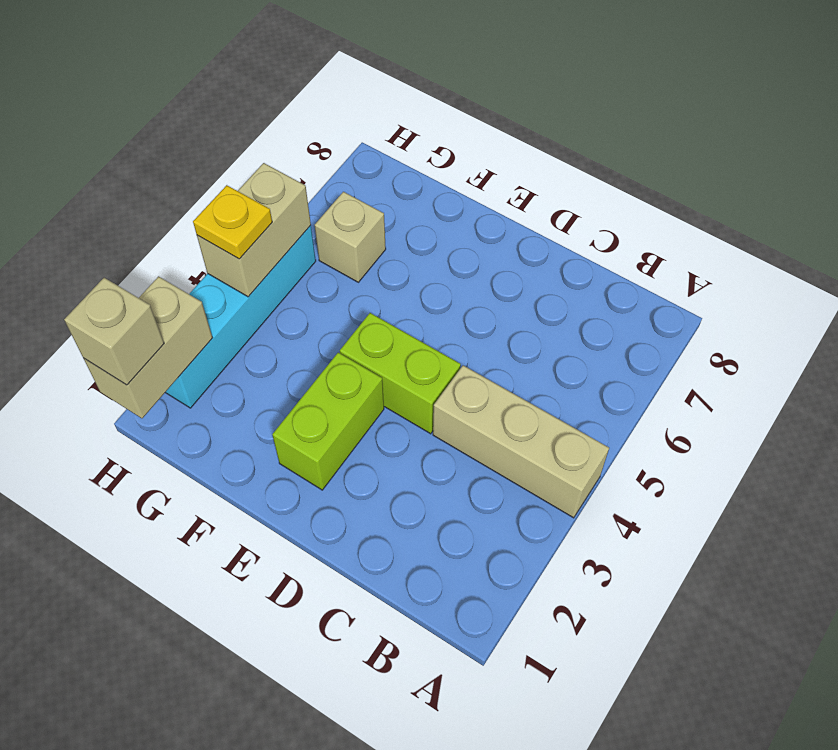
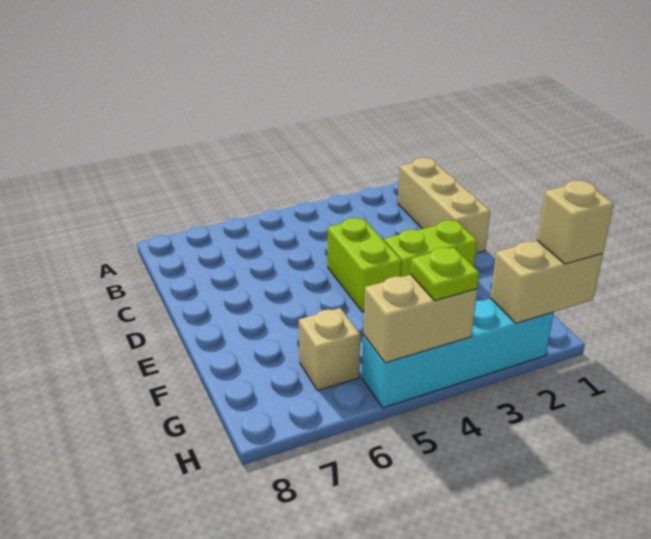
tan brick A4:C4 level 1 -> tan brick B1:D1 level 1
yellow plate H4 level 3 -> lime plate H4 level 3

